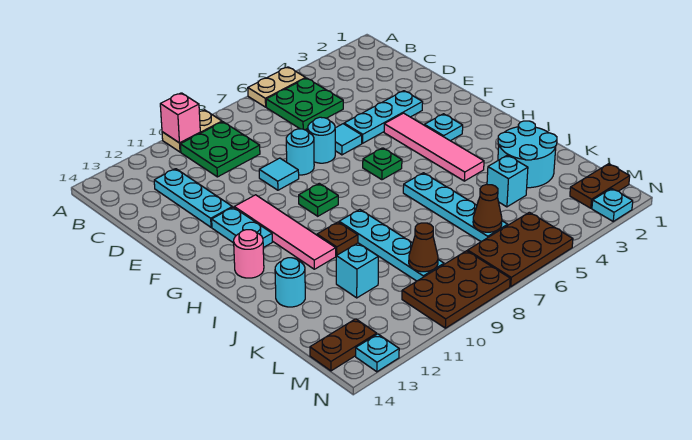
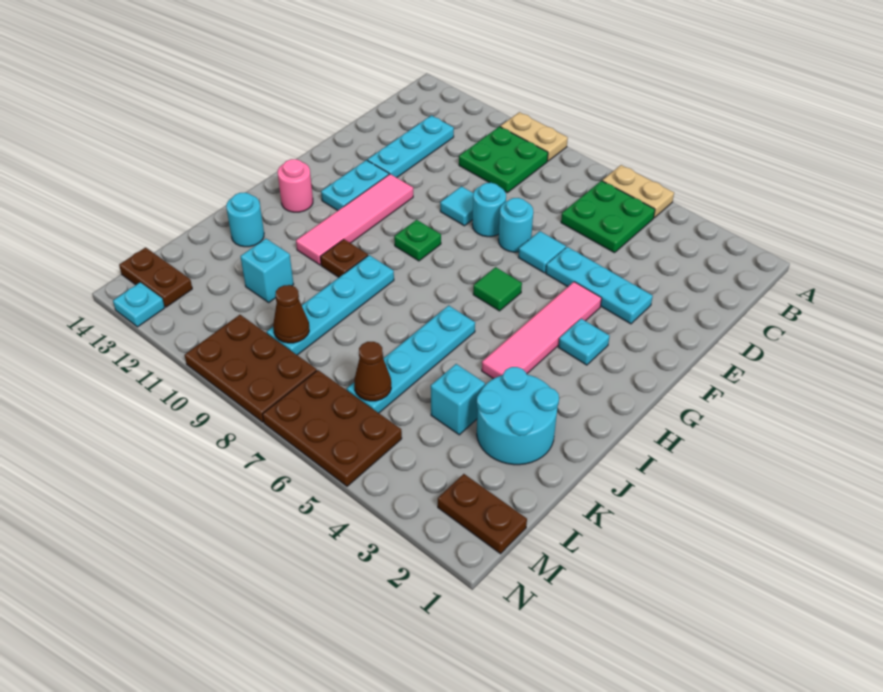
pink brick A10 level 2 -> none
green plate G6 level 1 -> green tile G6 level 1
cyan plate N2 level 1 -> none

